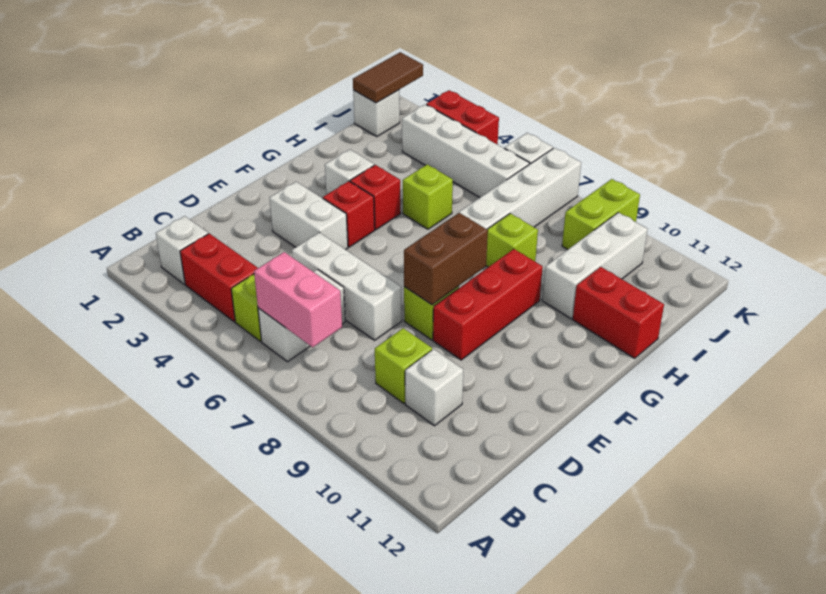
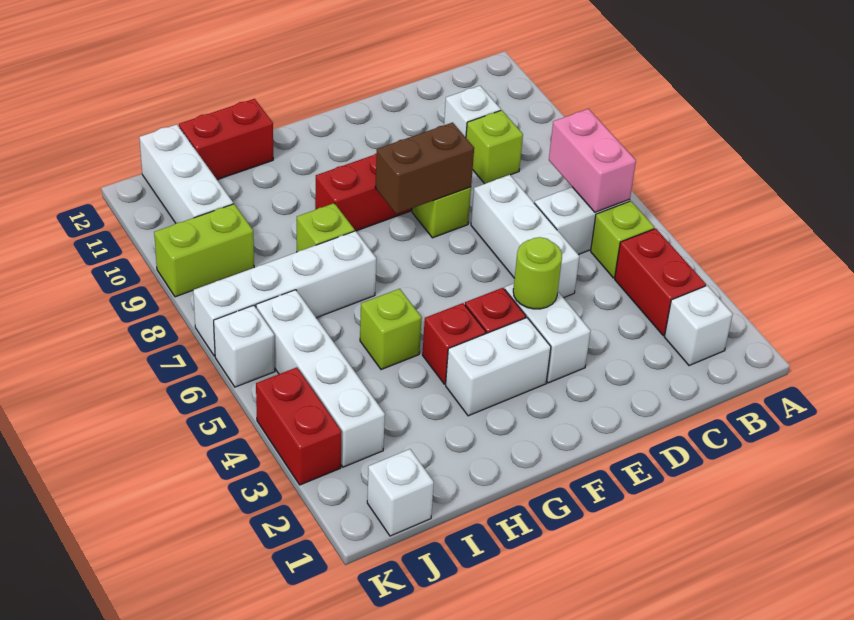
none -> lime round brick E4 level 2
white brick G3 level 1 -> white brick F3:G3 level 1
white brick H10:J10 level 1 -> white brick J10:J12 level 1
red brick H11:H12 level 1 -> red brick H12:I12 level 1
brown tile J1:K1 level 2 -> none

